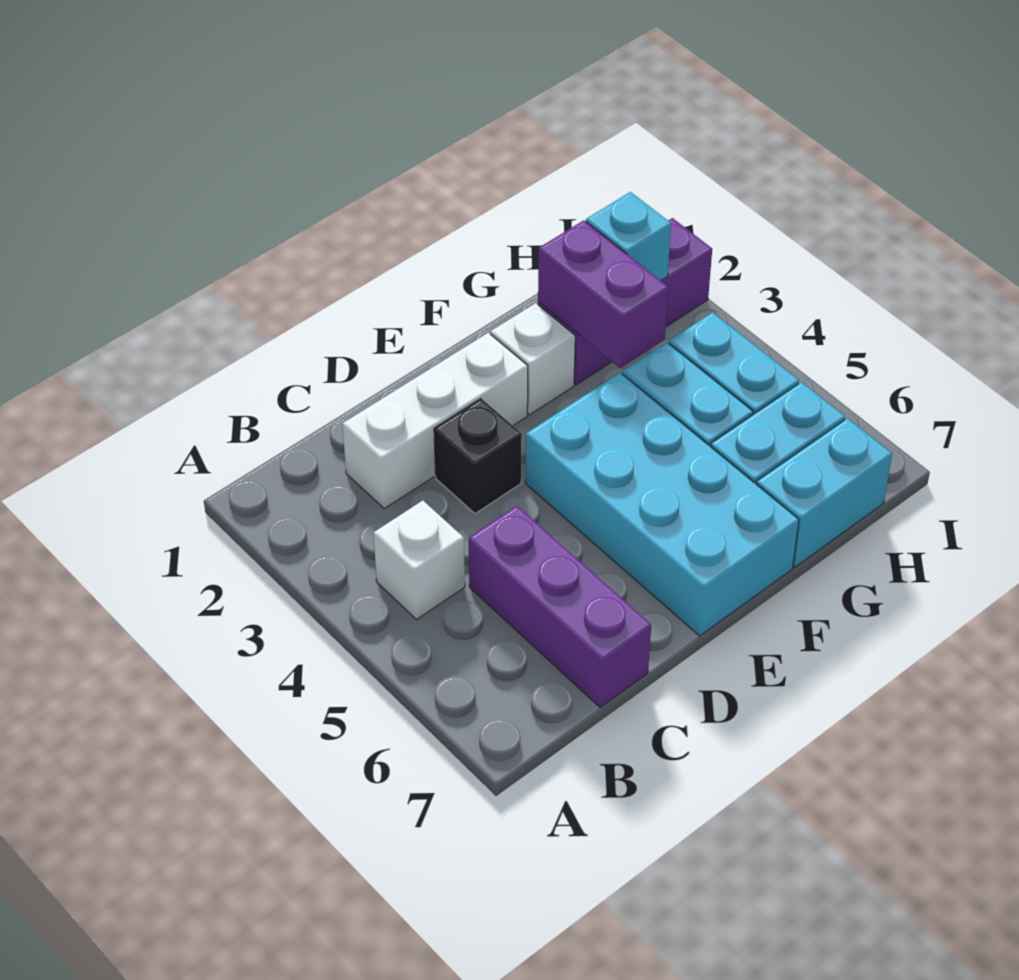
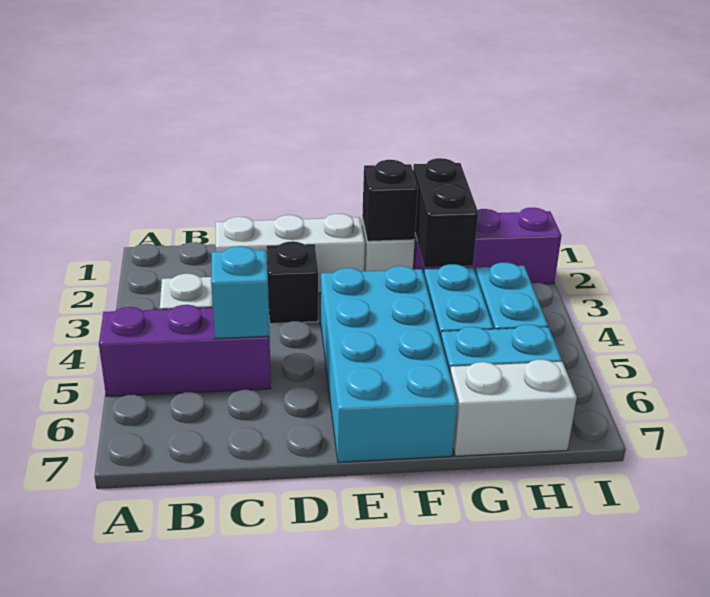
purple brick C5:C7 level 1 -> purple brick A5:C5 level 1
none -> black brick F2 level 2
purple brick G2:G3 level 2 -> black brick G2:G3 level 2
cyan brick G7:H7 level 1 -> white brick G7:H7 level 1
cyan brick H2 level 2 -> cyan brick C5 level 2

